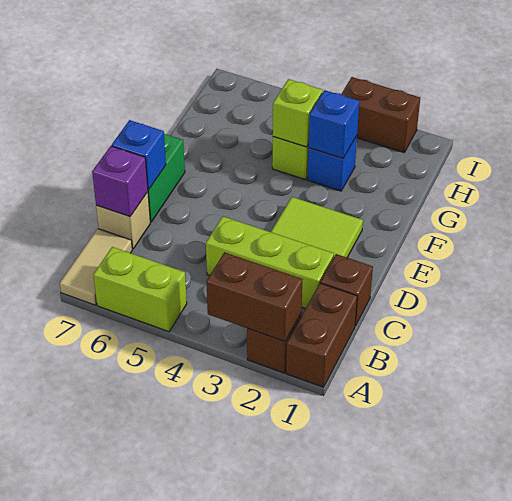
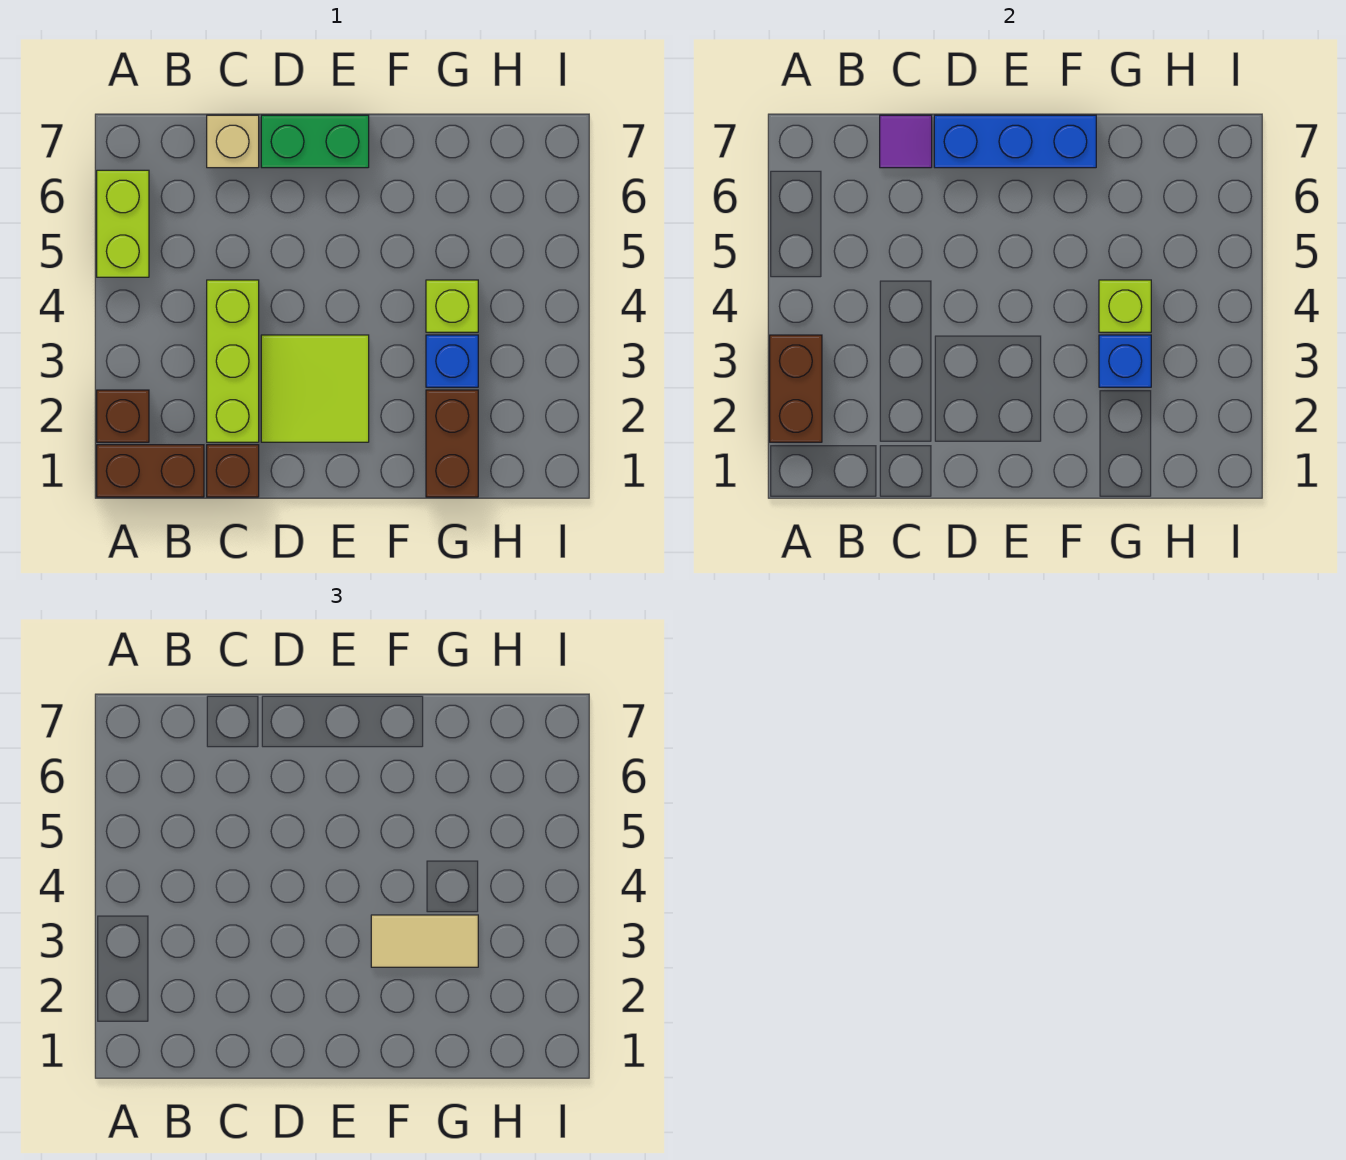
tan tile A7:B7 level 1 -> tan tile F3:G3 level 3
purple brick C7 level 2 -> purple tile C7 level 2
blue brick D7 level 2 -> blue brick D7:F7 level 2
brown brick I2:I3 level 1 -> brown brick G1:G2 level 1

